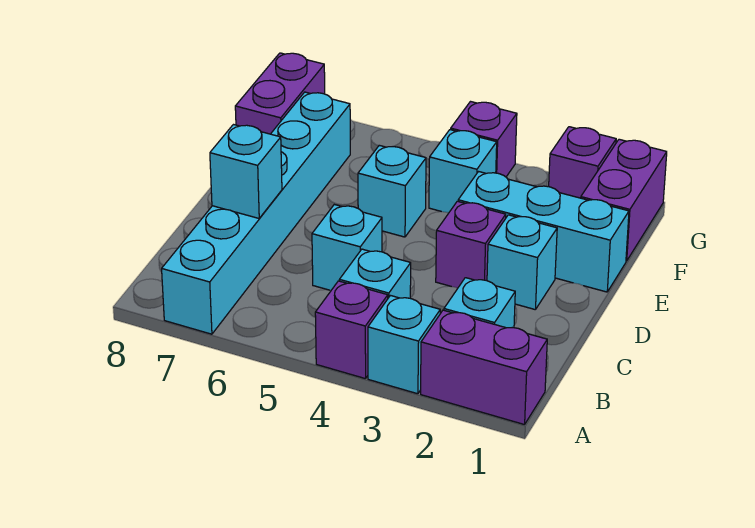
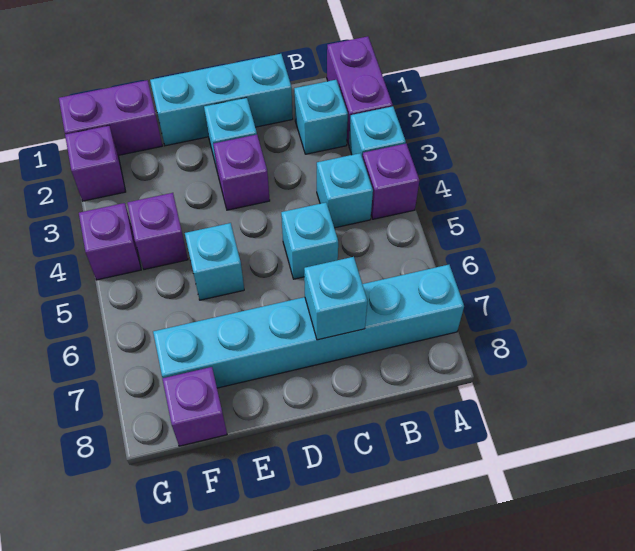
cyan brick E1:E3 level 1 -> cyan brick C1:E1 level 1
cyan brick F4 level 1 -> purple brick F4 level 1
purple brick F8:G8 level 1 -> purple brick F8 level 1

